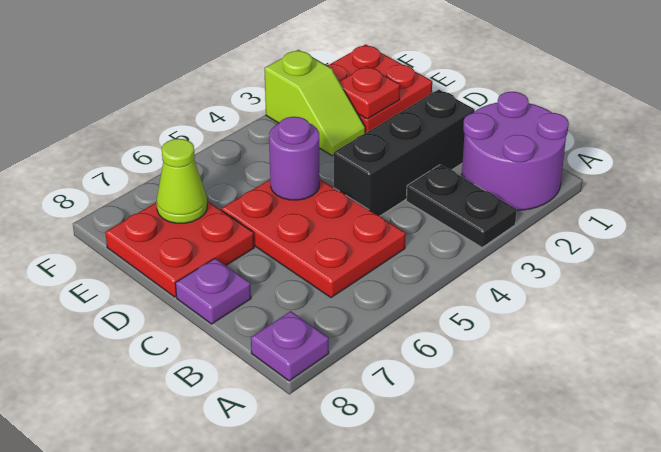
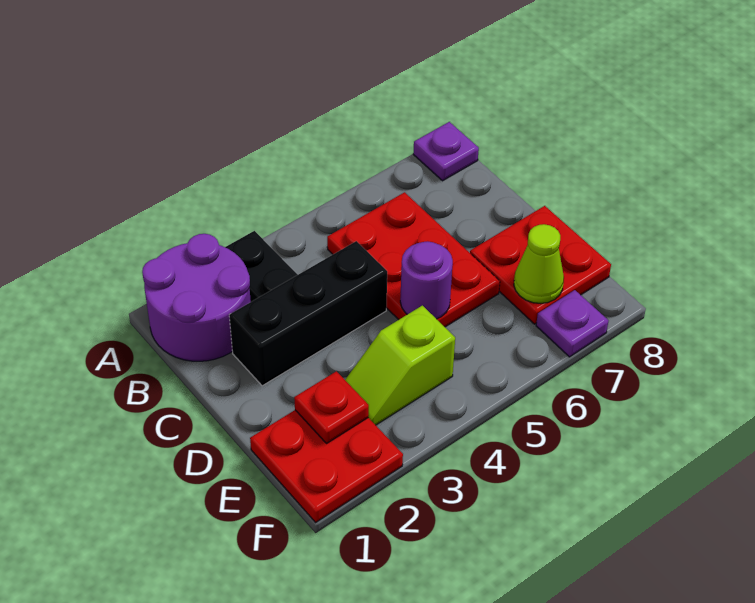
purple plate C8 level 1 -> purple plate F7 level 1
lime slope E3:F3 level 1 top F -> lime slope E3:E4 level 1 top 4

